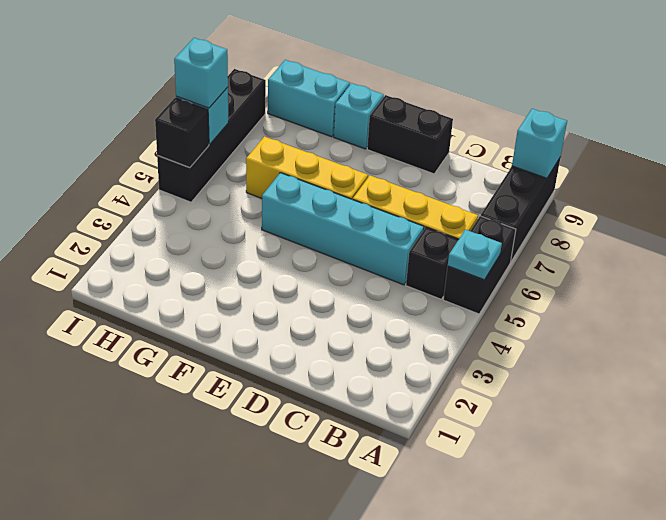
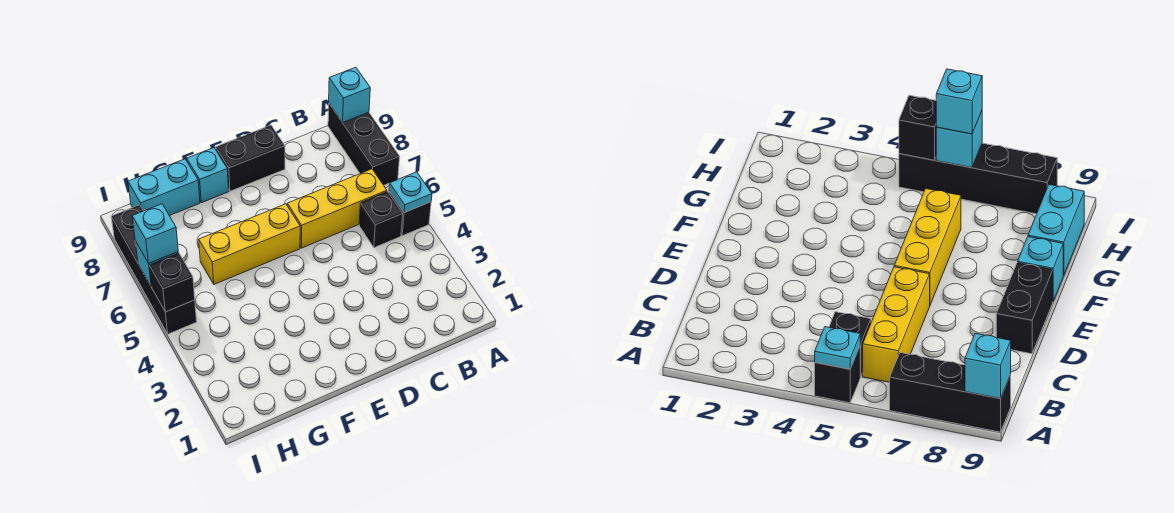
black brick A5:A6 level 1 -> black brick A5 level 1
cyan brick C5:F5 level 1 -> none

